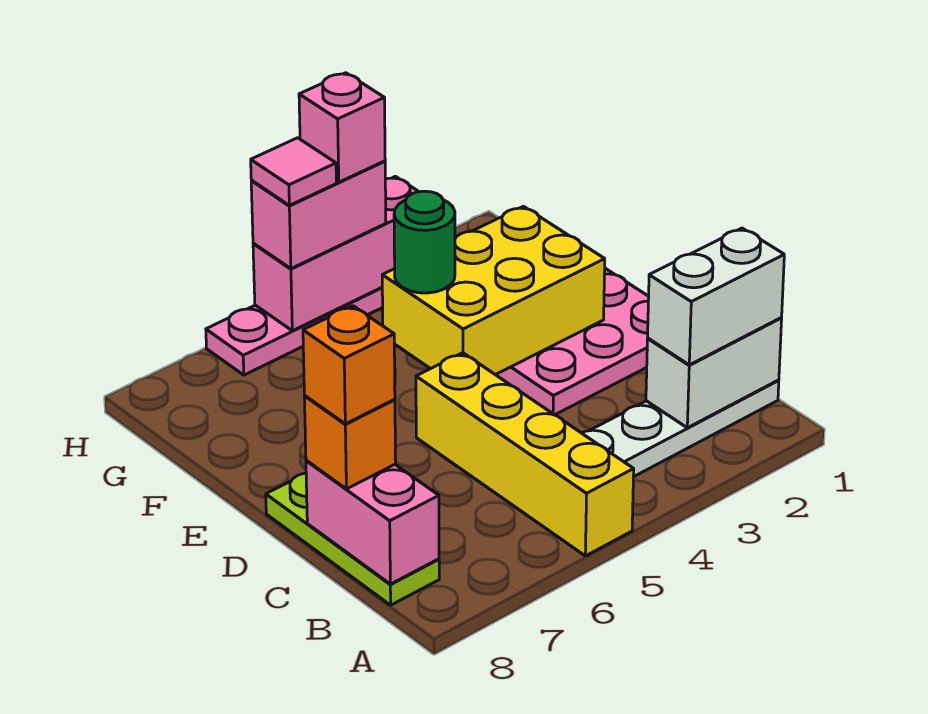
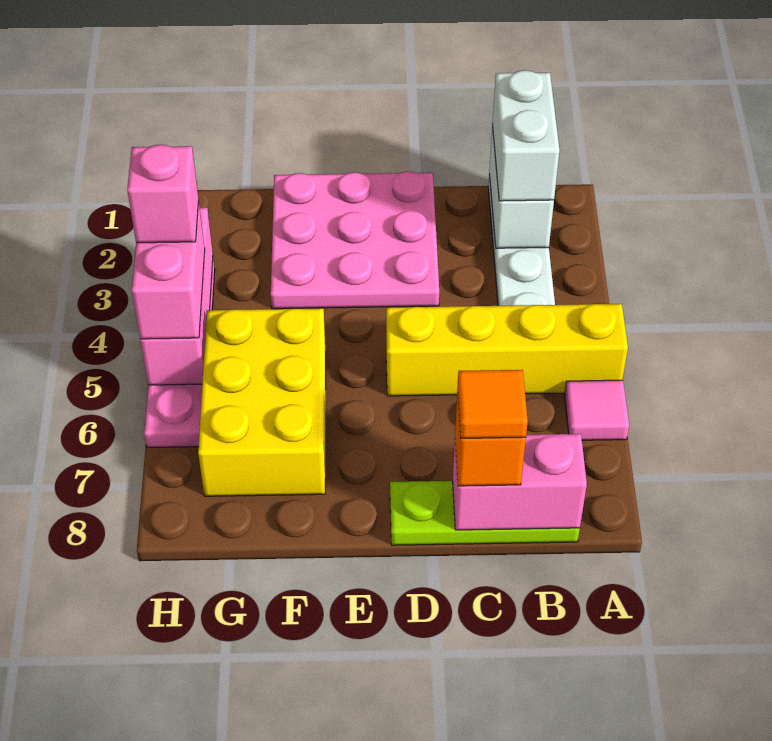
orange brick C8 level 4 -> orange tile C8 level 4
yellow brick E2:F4 level 2 -> yellow brick F5:G7 level 1
green round brick F4 level 3 -> none
pink tile H5 level 4 -> pink tile A6 level 1

